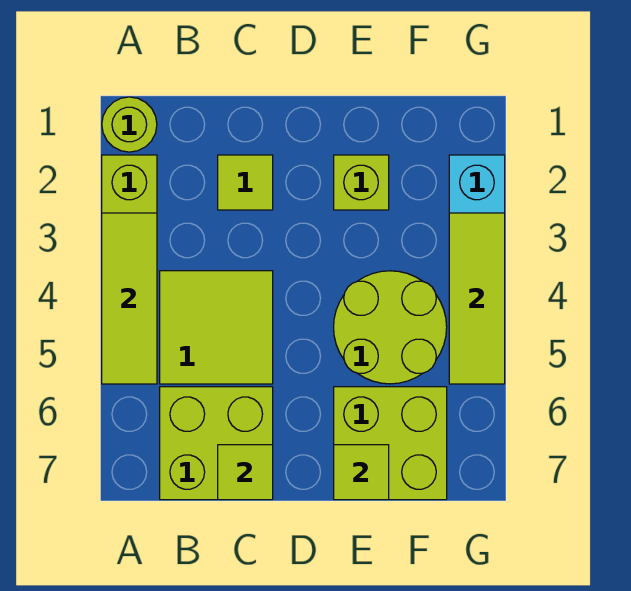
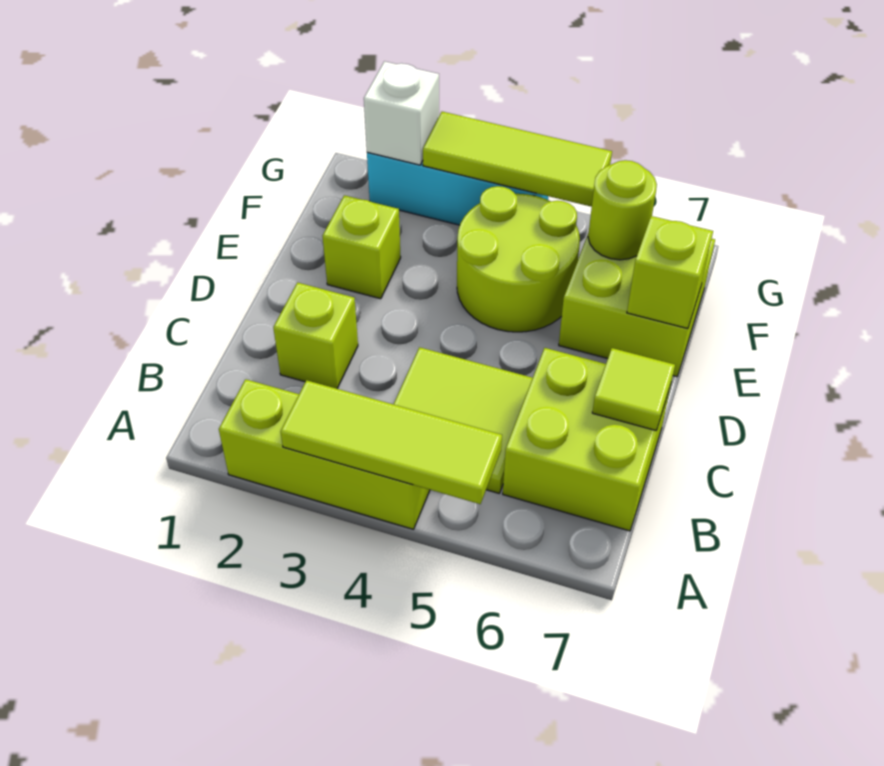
lime round brick A1 level 1 -> lime round brick F6 level 2
lime tile C2 level 1 -> lime brick C2 level 1
lime tile E7 level 2 -> lime brick E7 level 2
none -> white brick G2 level 2

